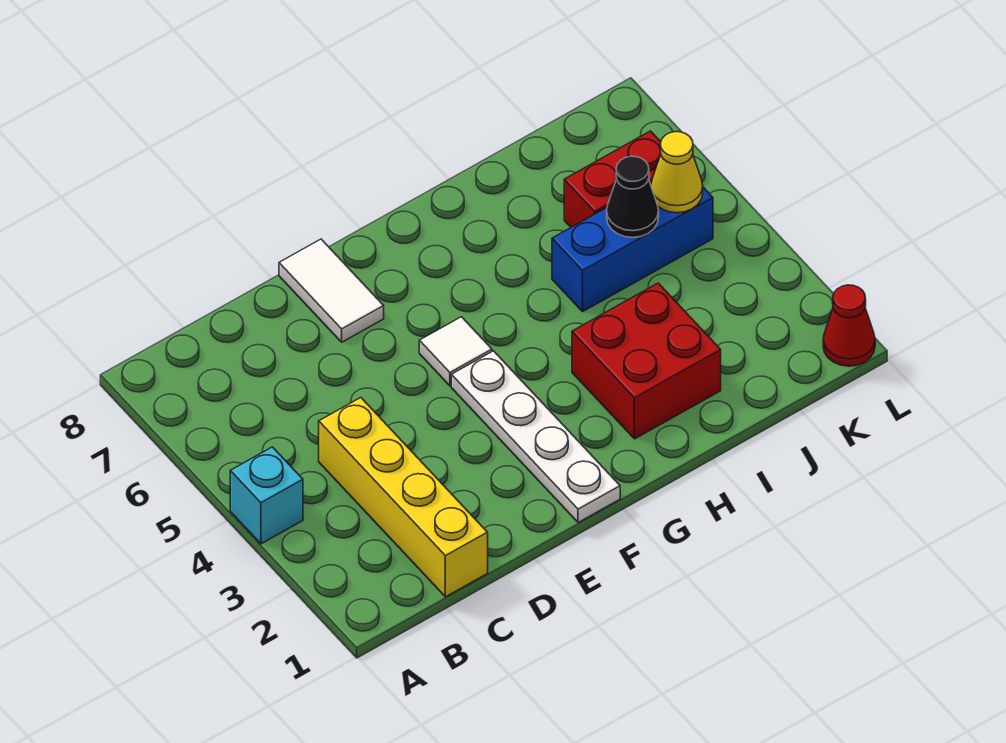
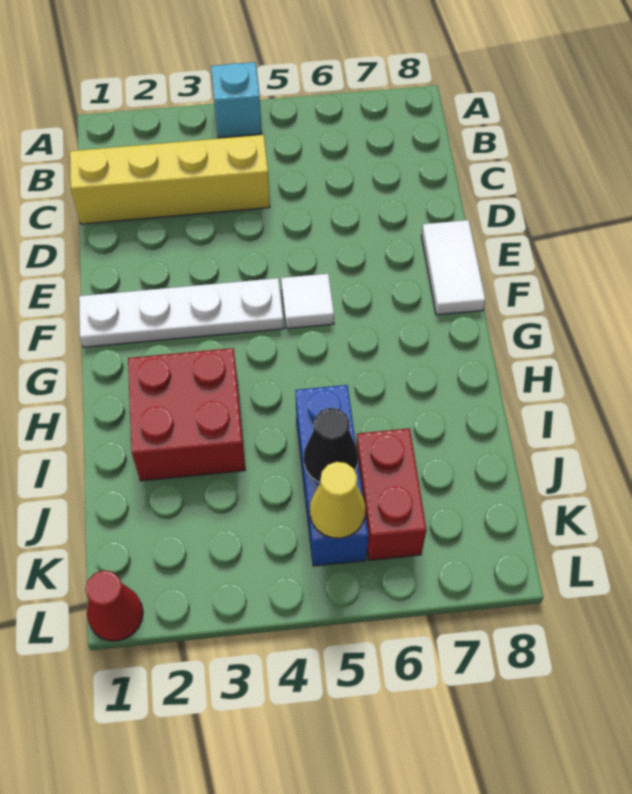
white tile E7:E8 level 1 -> white tile E8:F8 level 1

